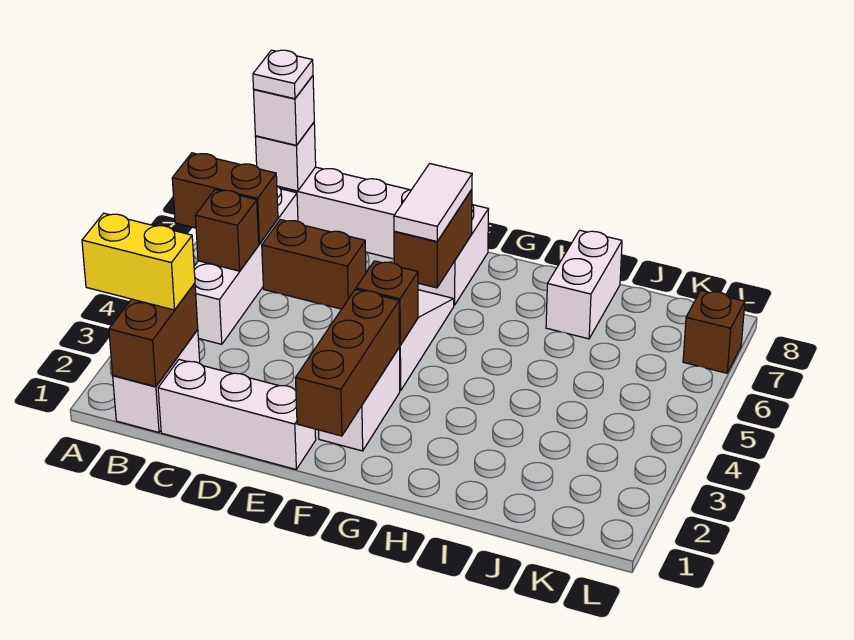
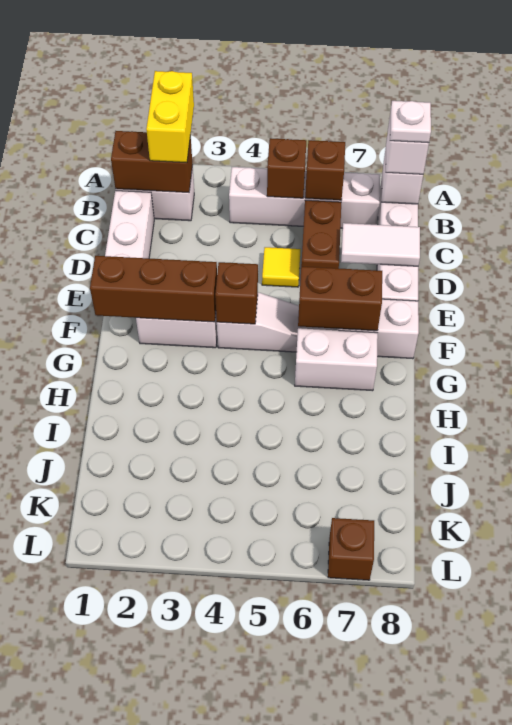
brown brick A6:B6 level 2 -> brown brick B6 level 2
none -> yellow tile D5 level 1
white tile F6:F7 level 3 -> white tile D7:D8 level 2
white brick I7:I8 level 1 -> white brick G6:G7 level 1

